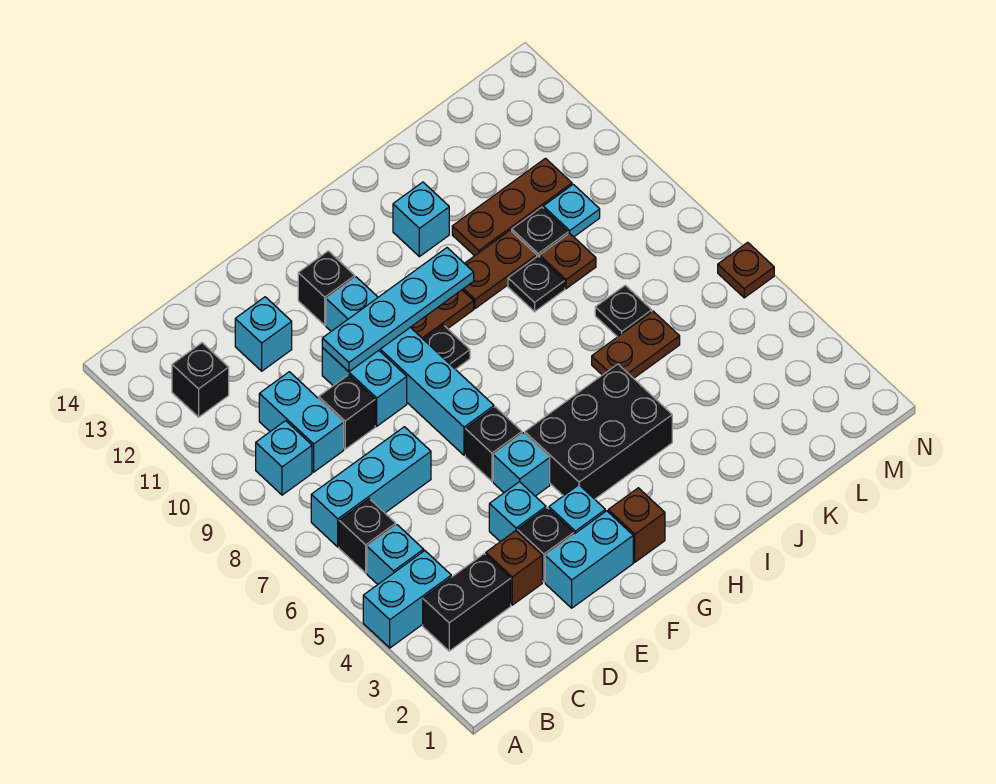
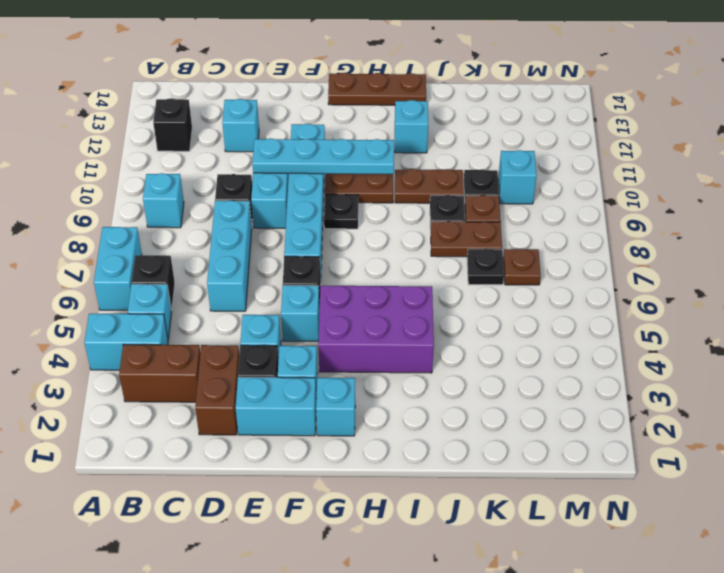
black brick B3:C3 level 1 -> brown brick B3:C3 level 1
cyan brick B7:D7 level 1 -> cyan brick D6:D8 level 1
cyan brick C9:C10 level 1 -> cyan brick A6:A7 level 1
brown brick D3 level 1 -> brown brick D2:D3 level 1
black brick F12 level 1 -> none
brown brick G2 level 1 -> cyan brick G2 level 1
black brick G4:I5 level 1 -> purple brick G4:I5 level 1
brown plate J6:K6 level 1 -> brown plate J8:K8 level 1
brown plate J11:L11 level 1 -> brown plate G14:I14 level 1
cyan plate L10 level 1 -> cyan brick L10 level 1
brown plate N6 level 1 -> brown plate L7 level 1

